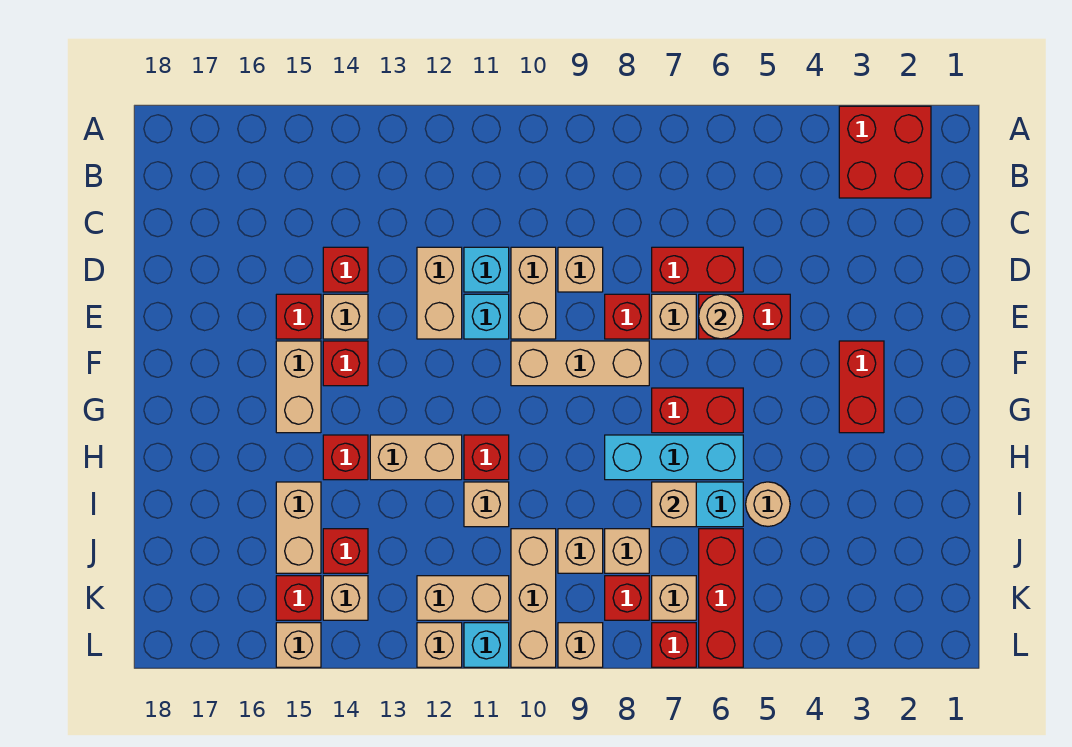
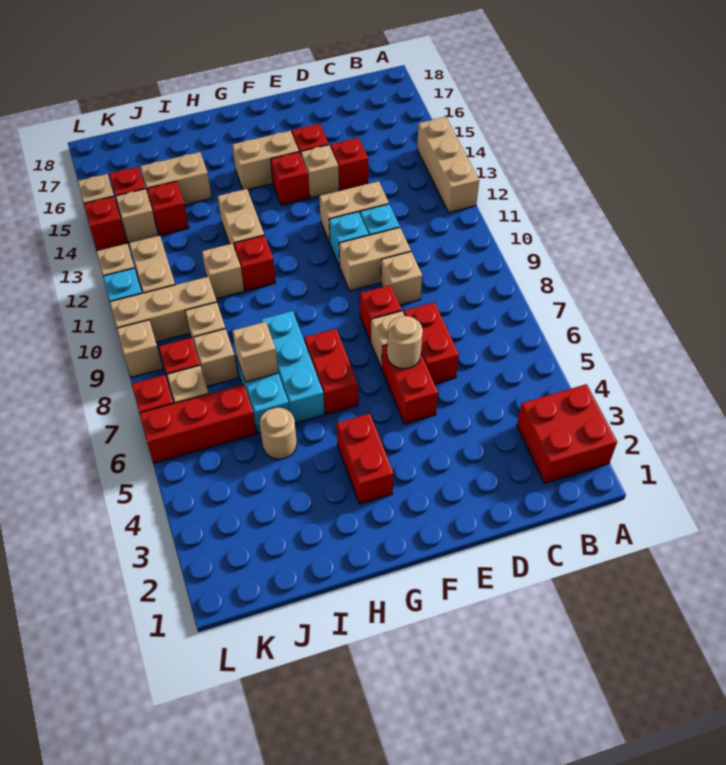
red brick F3:G3 level 1 -> red brick G3:G4 level 1
tan brick F8:F10 level 1 -> tan brick A12:A14 level 1
red brick H14 level 1 -> red brick L14 level 1

